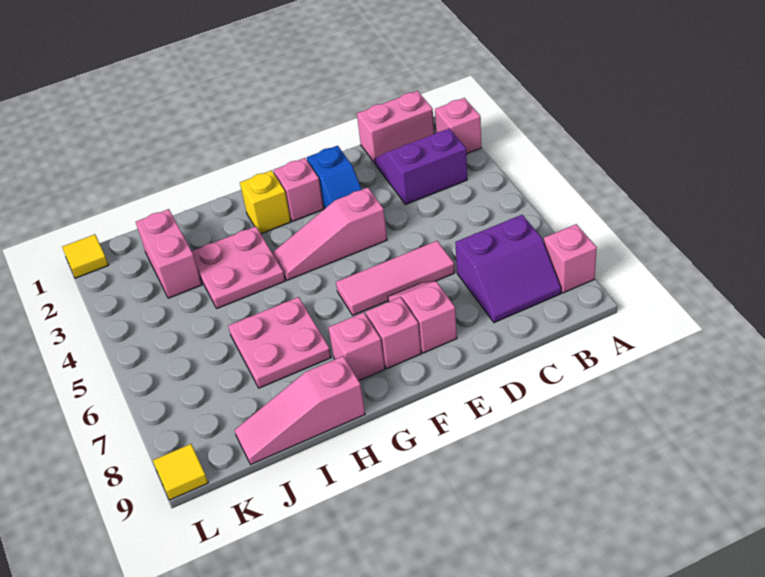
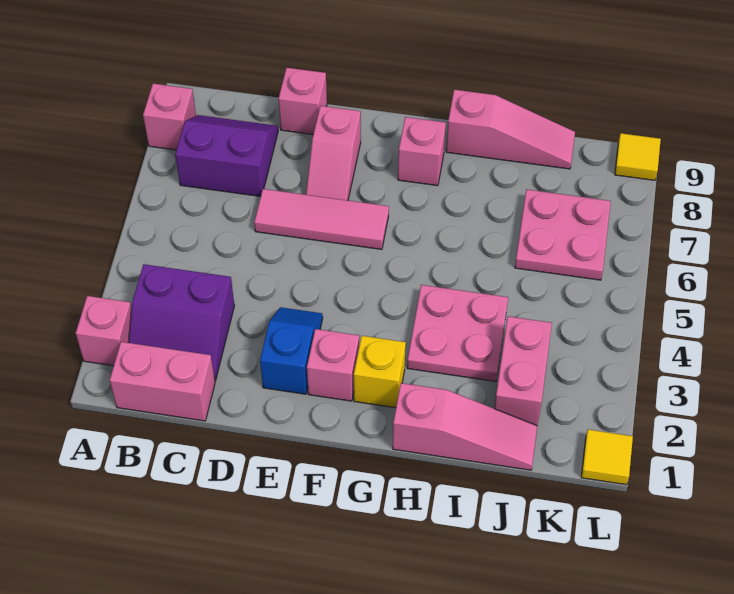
pink slope E4:G4 level 1 top E -> pink slope H1:J1 level 1 top H
pink brick F8 level 1 -> pink brick D9 level 1
pink plate H6:I7 level 1 -> pink plate J6:K7 level 1

